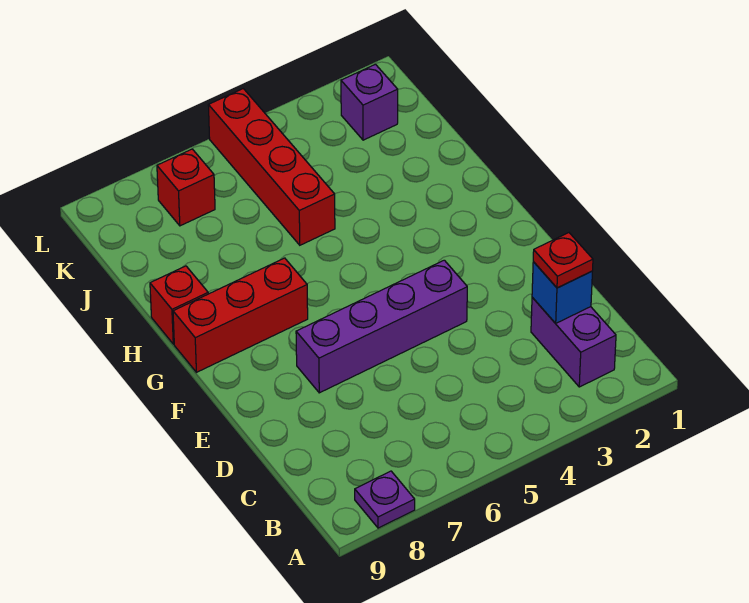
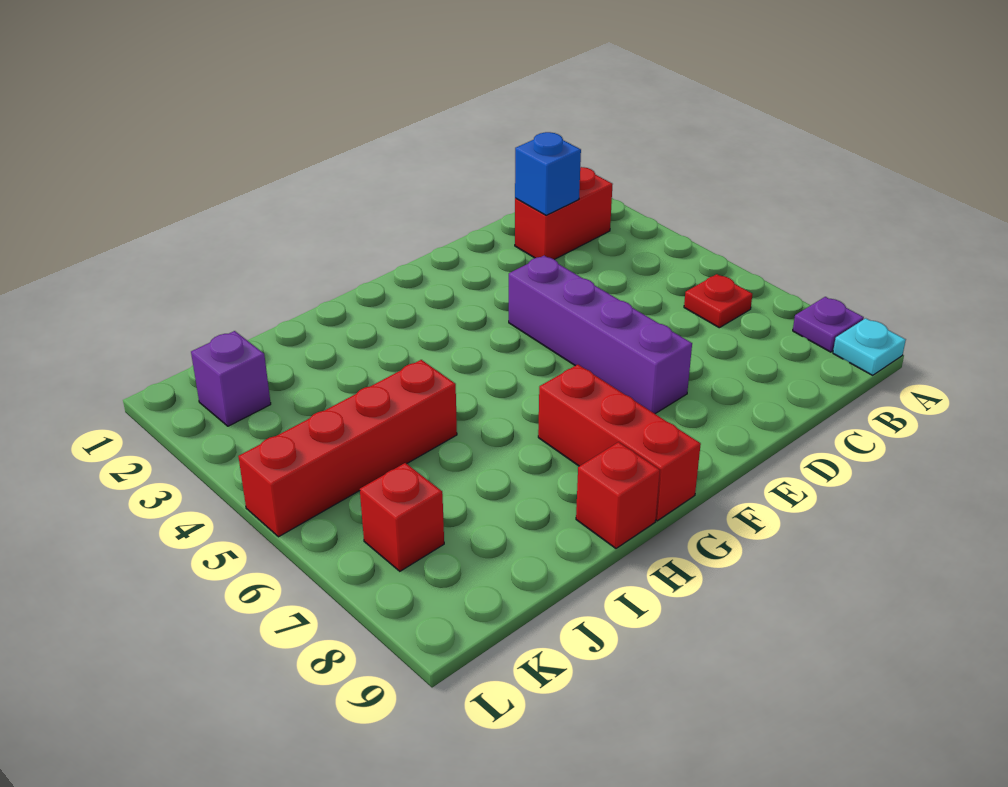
none -> cyan plate A9 level 1
purple brick B2:C2 level 1 -> red brick B2:C2 level 1
red plate C2 level 3 -> red plate B6 level 1

